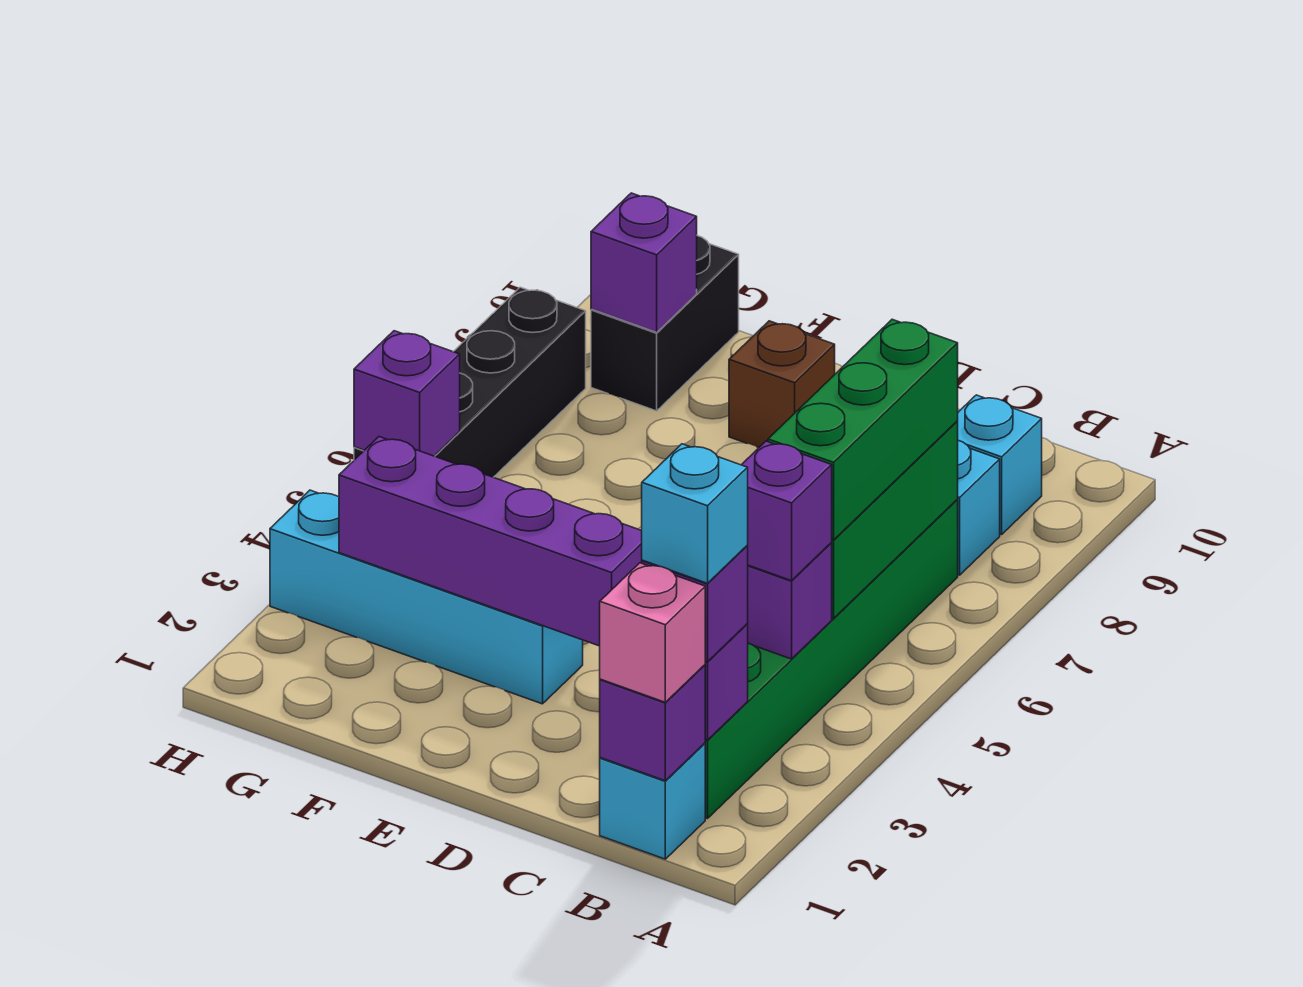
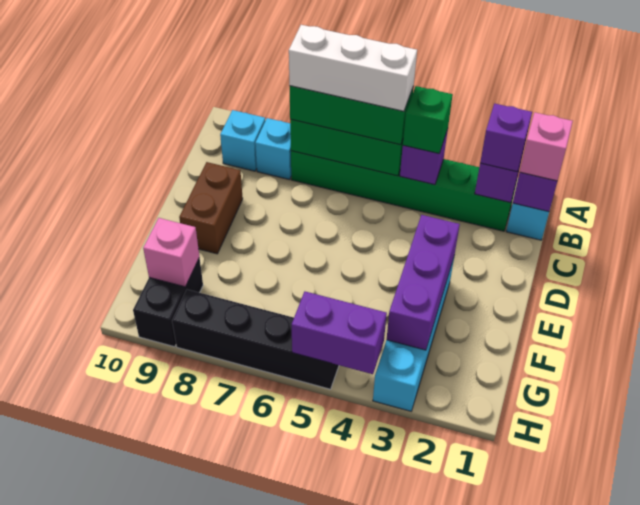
cyan brick B2 level 4 -> none
purple brick B4 level 3 -> green brick B4 level 3
none -> white brick B5:B7 level 4
purple brick D3:G3 level 2 -> purple brick E3:G3 level 2
brown brick E9 level 1 -> brown brick D9:E9 level 1
black brick G9:G10 level 1 -> black brick G9:H9 level 1
purple brick G9 level 2 -> pink brick G9 level 2
purple brick H5 level 2 -> purple brick H4:H5 level 2

